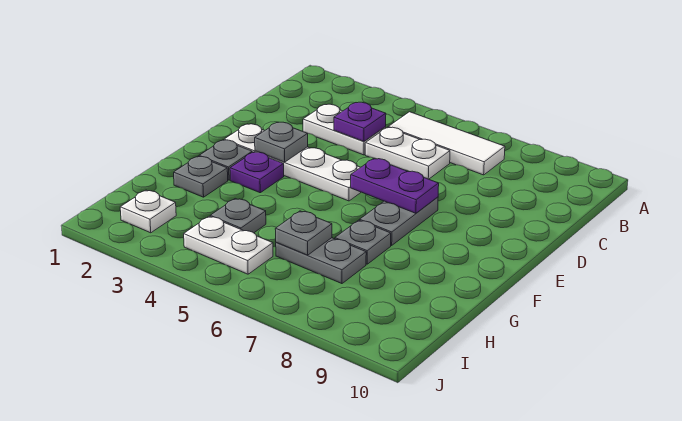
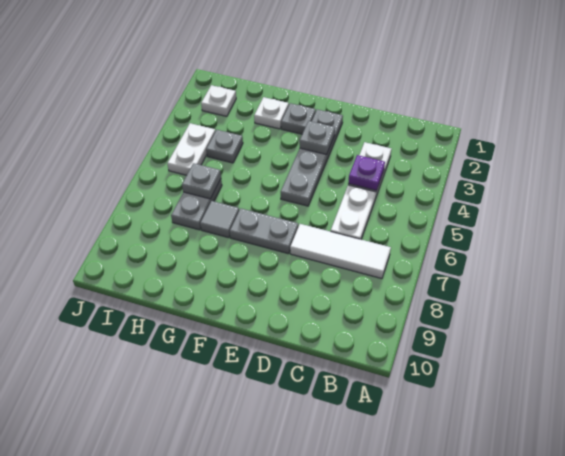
white tile B5:B7 level 1 -> white tile B7:D7 level 1
white plate E2:E5 level 1 -> grey plate E2:E5 level 1
purple plate E6:E7 level 2 -> none
purple plate F3 level 1 -> none
grey plate G2 level 1 -> white plate G2 level 1
grey plate G7 level 1 -> grey tile G7 level 1

